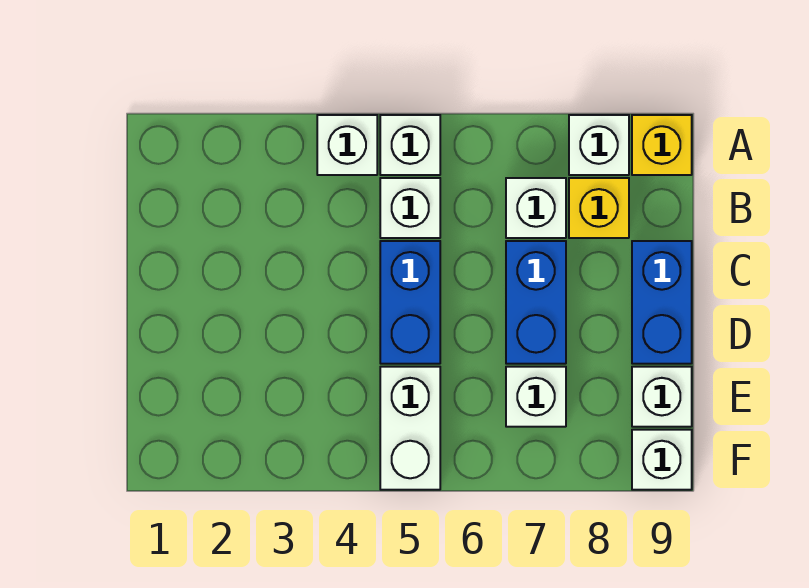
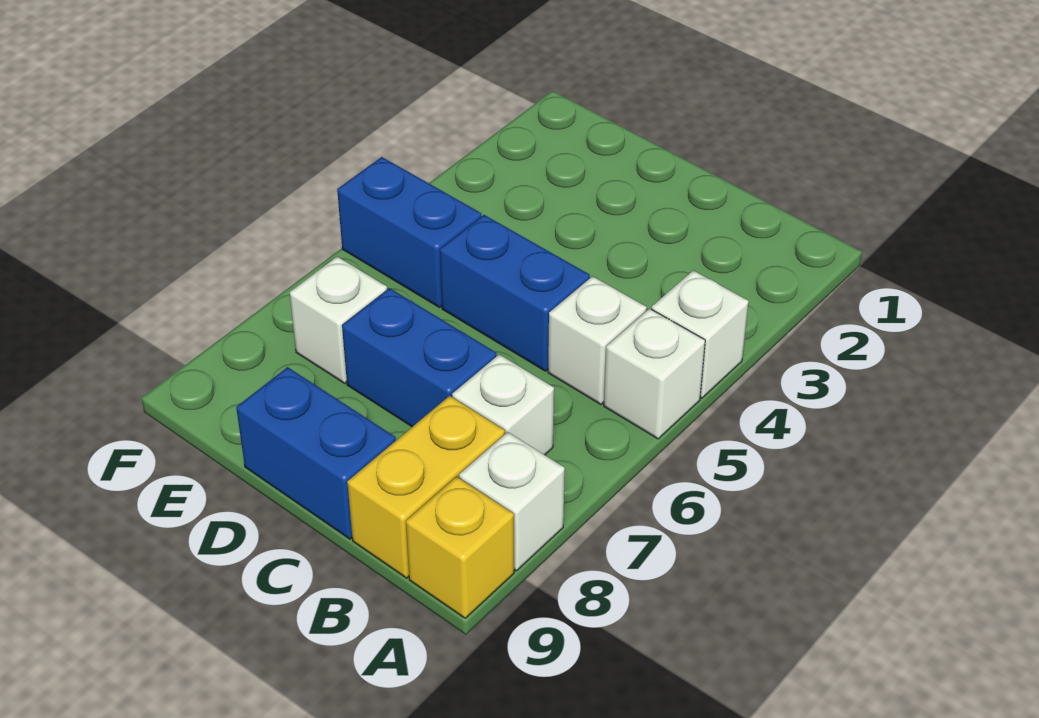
yellow brick B8 level 1 -> yellow brick B8:B9 level 1
white brick E5:F5 level 1 -> blue brick E5:F5 level 1
white brick E9 level 1 -> none
white brick F9 level 1 -> none

